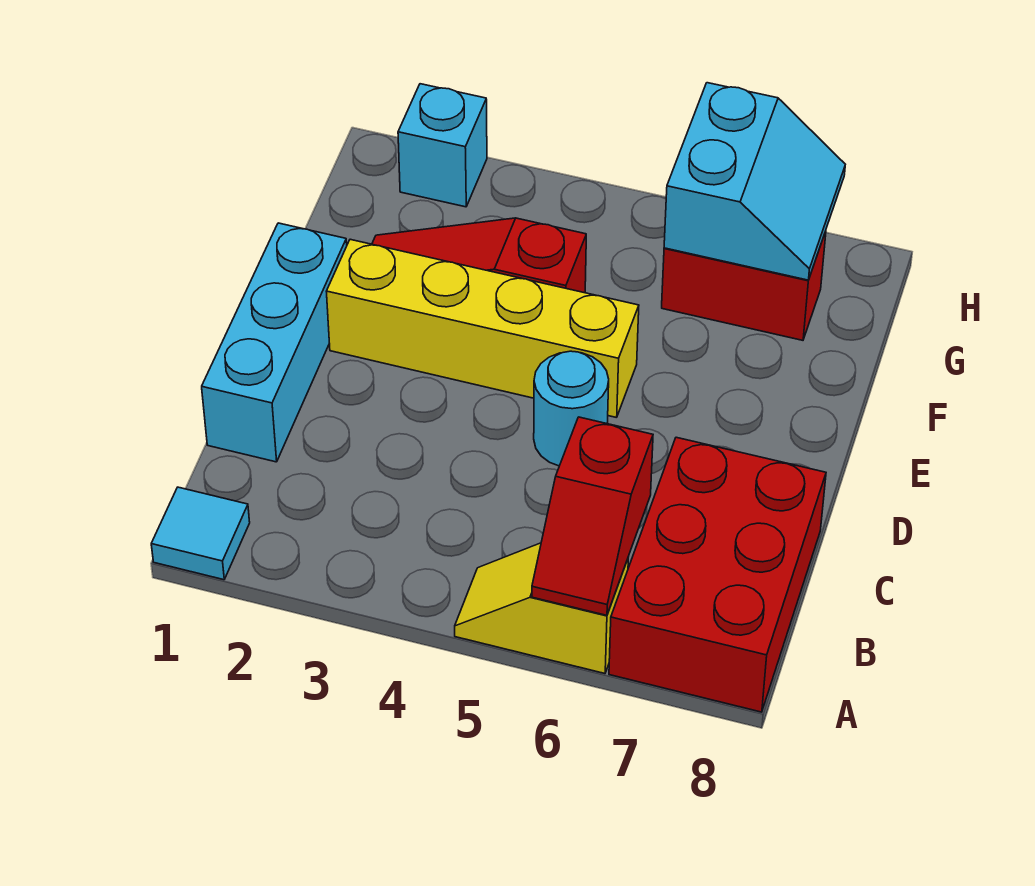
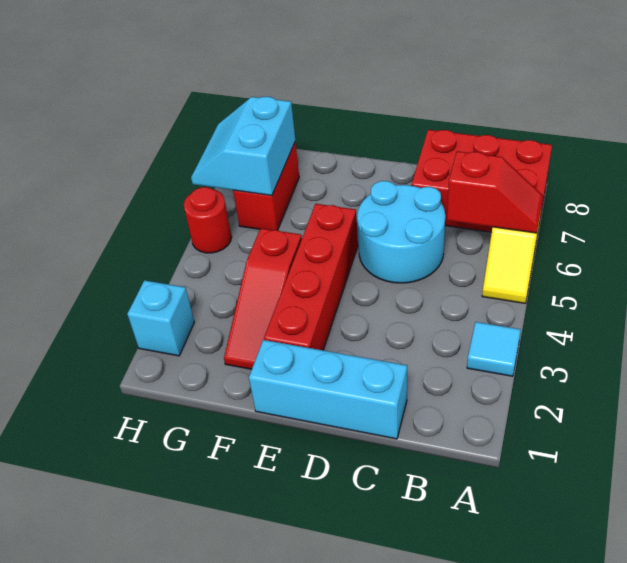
cyan tile A1 level 1 -> cyan tile A3 level 1
cyan round brick D5 level 1 -> cyan round brick C5:D6 level 1
yellow brick E2:E5 level 1 -> red brick E2:E5 level 1
cyan slope G6:H7 level 2 top 6 -> cyan slope G6:H7 level 2 top G
none -> red round brick H5 level 1

